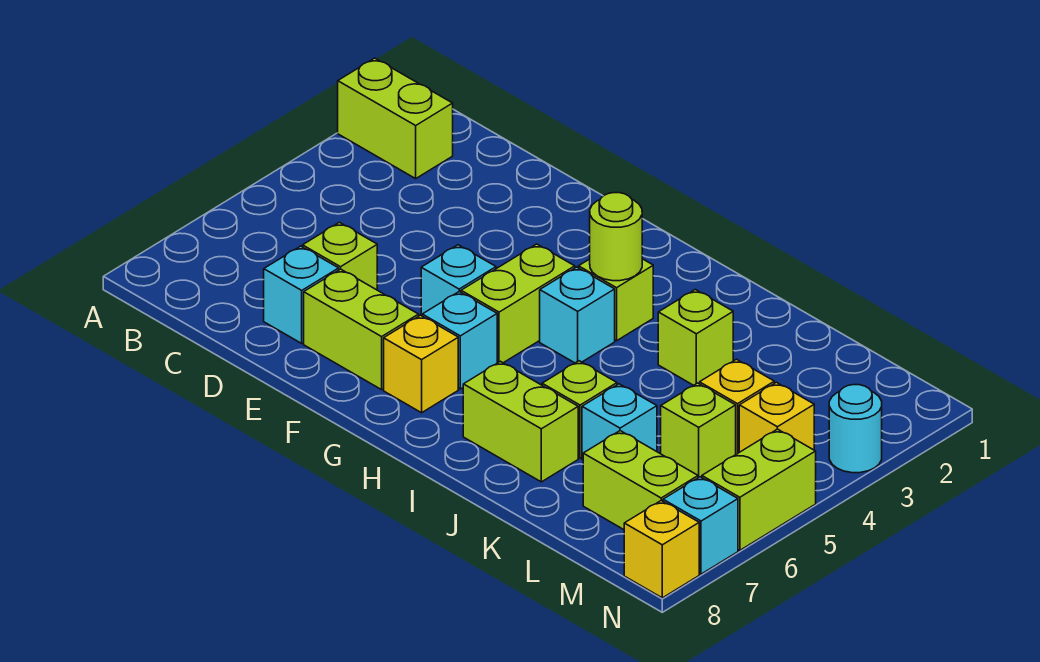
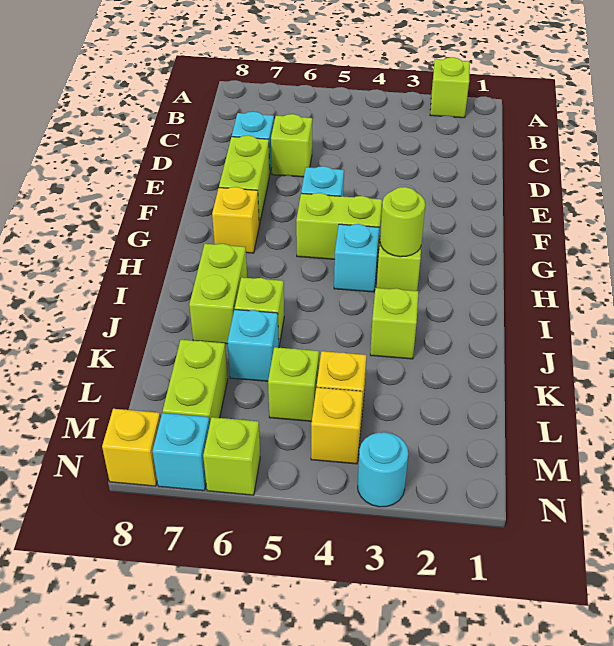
lime brick A2:B2 level 1 -> lime brick A2 level 1
cyan brick G6 level 1 -> none
lime brick N5:N6 level 1 -> lime brick N6 level 1

